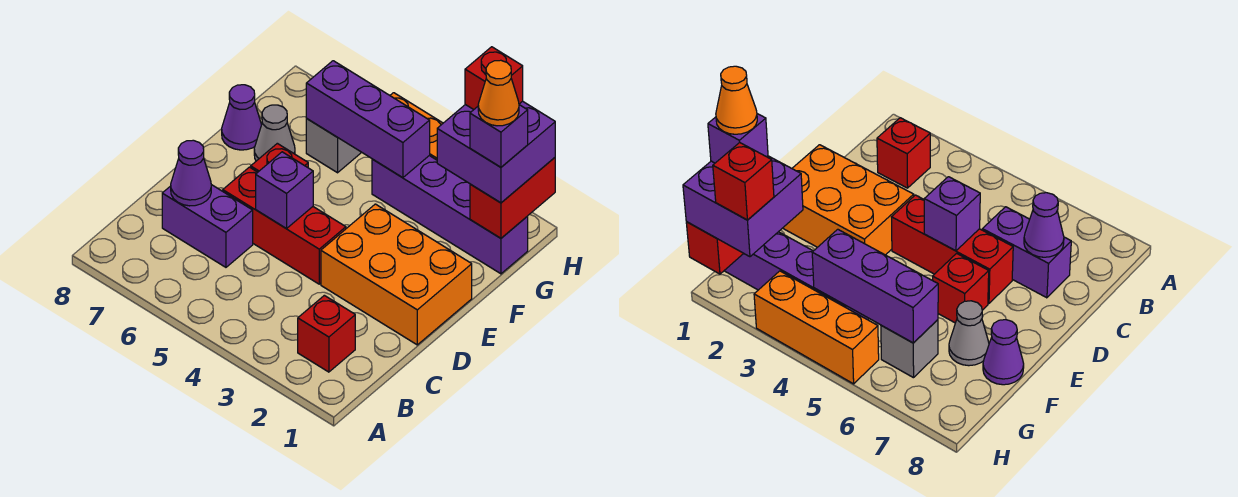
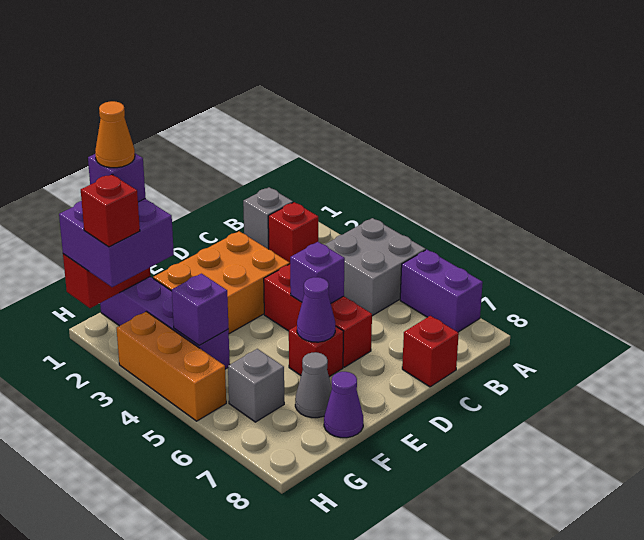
none -> grey brick A4:B5 level 1
none -> grey brick B1 level 1
purple brick C6:C7 level 1 -> purple brick A6:A7 level 1
purple cone C7 level 2 -> purple cone E6 level 2
none -> red brick C8 level 1
orange brick D1:E3 level 1 -> orange brick D2:F3 level 1
purple brick G4:G6 level 2 -> purple brick G4 level 2

